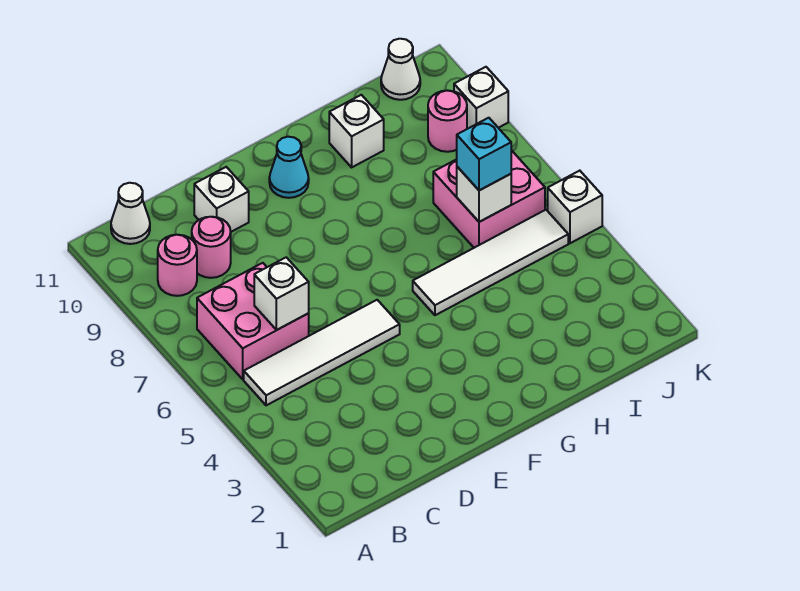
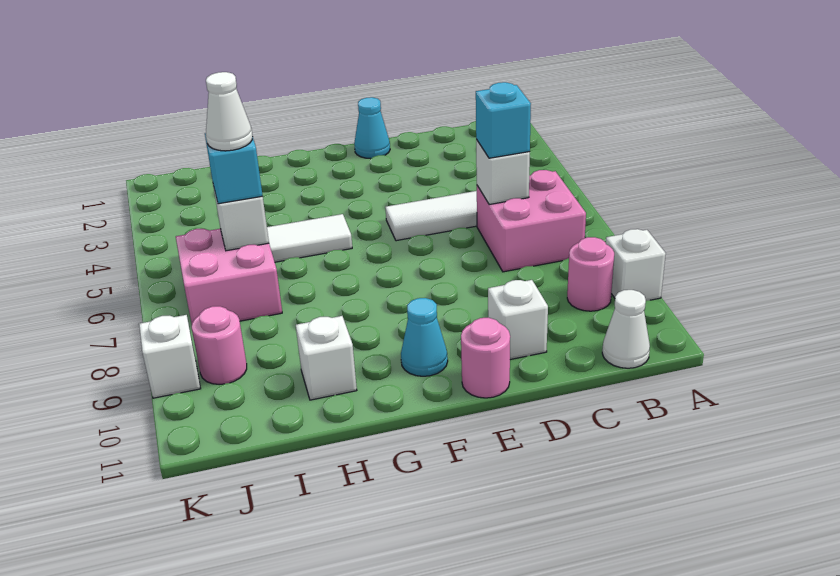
none -> cyan brick C6 level 3
pink round brick C9 level 1 -> pink round brick E11 level 1
none -> cyan cone E1 level 1
white cone J11 level 1 -> white cone I6 level 4
white brick K5 level 1 -> white brick A9 level 1

